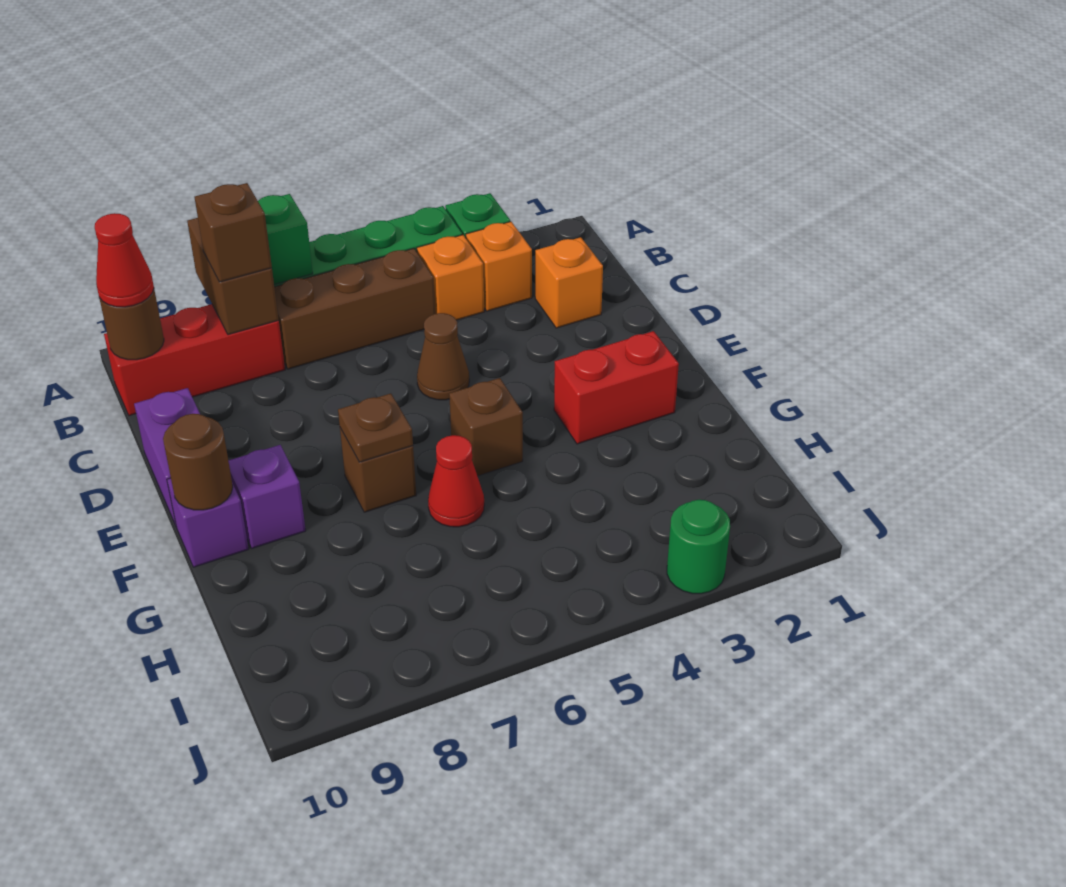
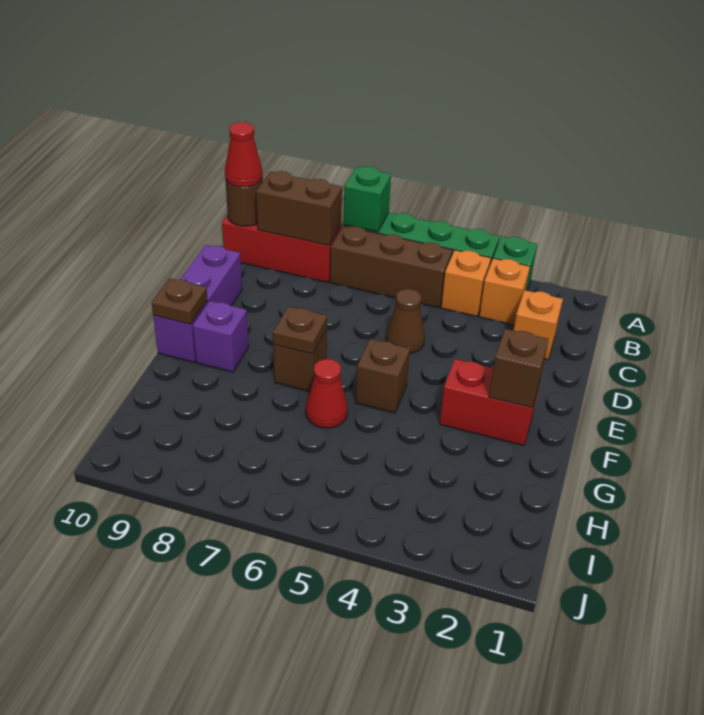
brown brick A8:B8 level 2 -> brown brick B8:B9 level 2
brown brick B8 level 3 -> brown brick F2 level 2
brown round brick F10 level 2 -> brown plate F10 level 2
green round brick J3 level 1 -> none

